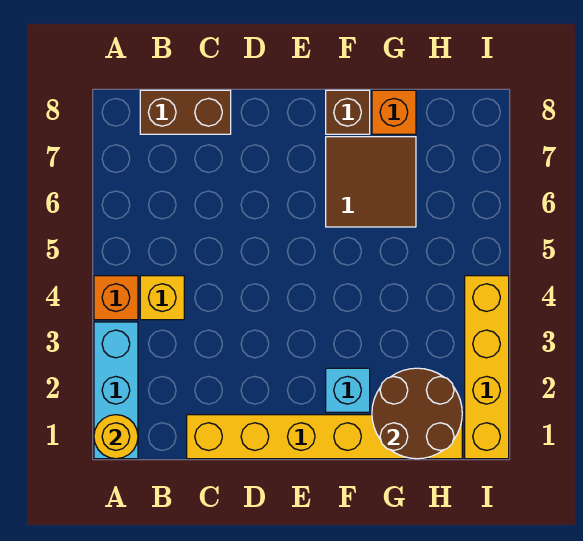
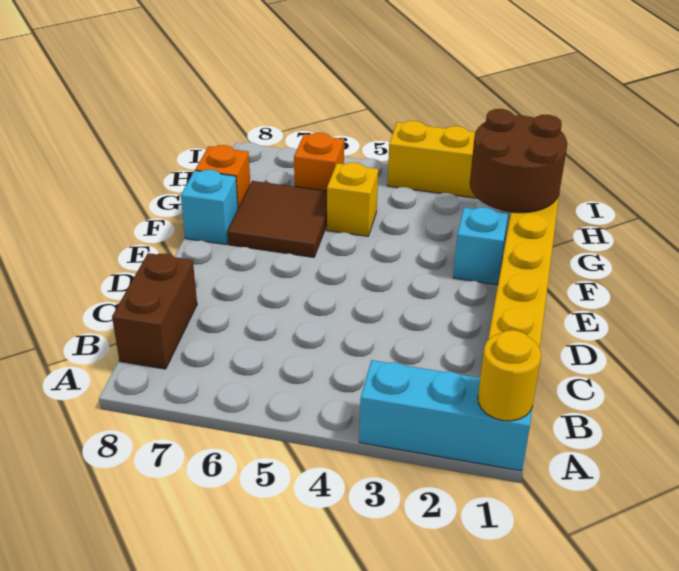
orange brick A4 level 1 -> orange brick H6 level 1
yellow brick B4 level 1 -> yellow brick G5 level 1
brown brick F8 level 1 -> cyan brick F8 level 1

